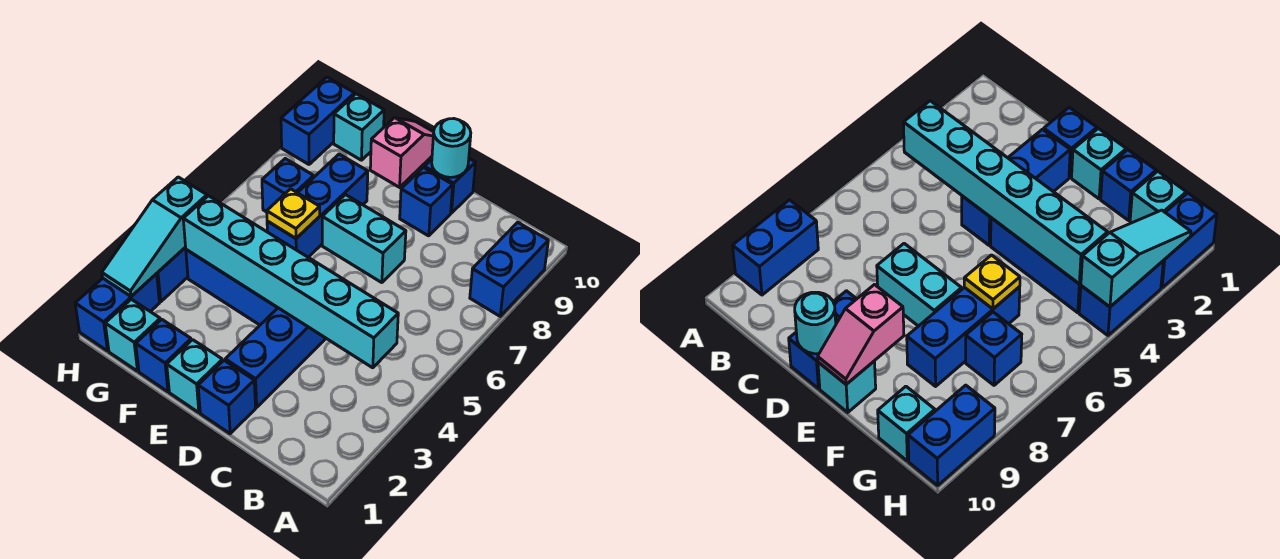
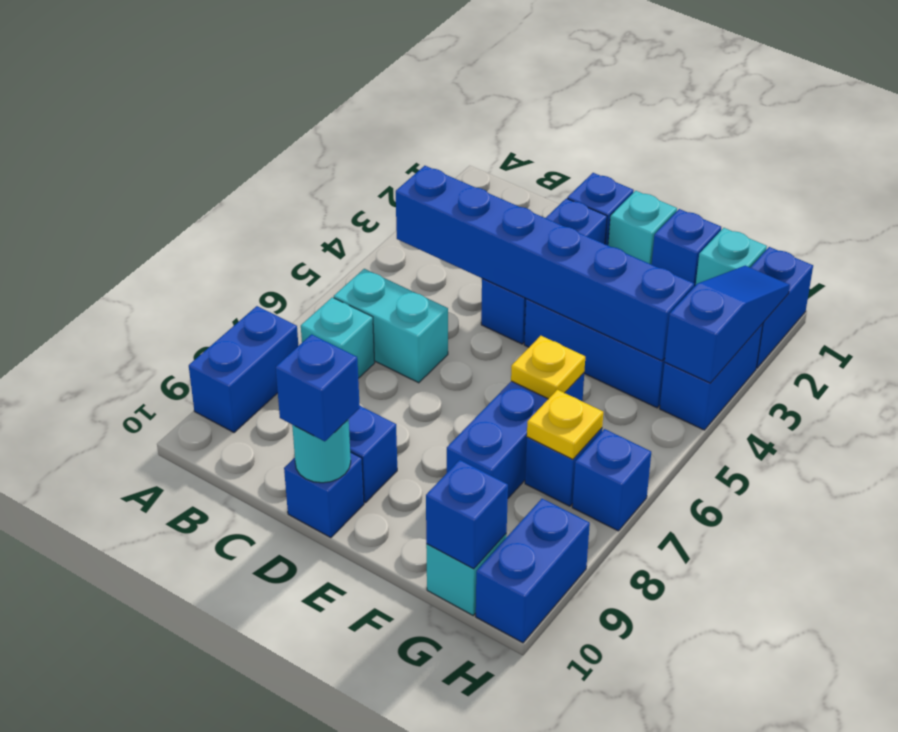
cyan brick B4:G4 level 2 -> blue brick B4:G4 level 2
cyan brick D7:E7 level 1 -> cyan brick B6:C6 level 1
none -> blue brick D10 level 3
pink slope E9:E10 level 2 top 9 -> none
cyan brick E10 level 1 -> cyan brick B7 level 1
none -> yellow plate G7 level 2
none -> blue brick G10 level 2
cyan slope H2:H4 level 2 top 4 -> blue slope H2:H4 level 2 top 4
none -> blue brick H7 level 1

